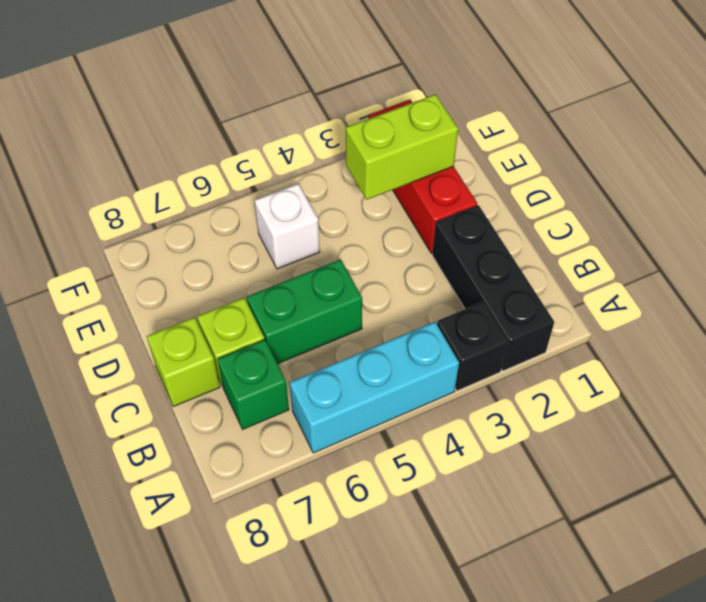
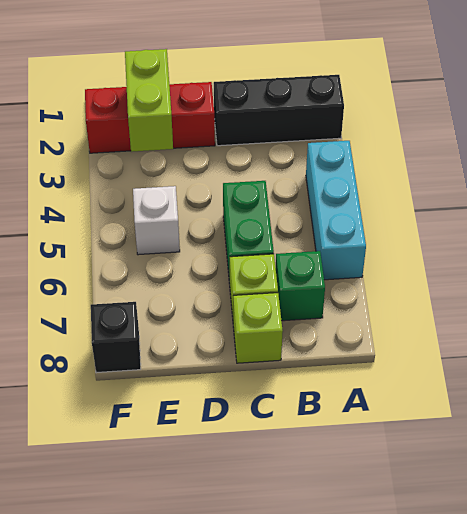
black brick A3 level 1 -> black brick F8 level 1

